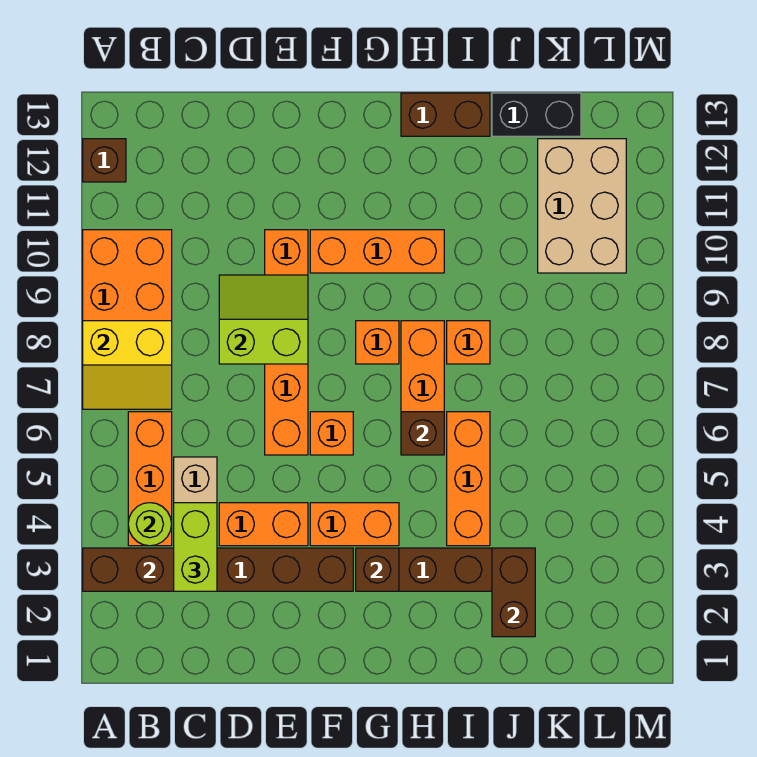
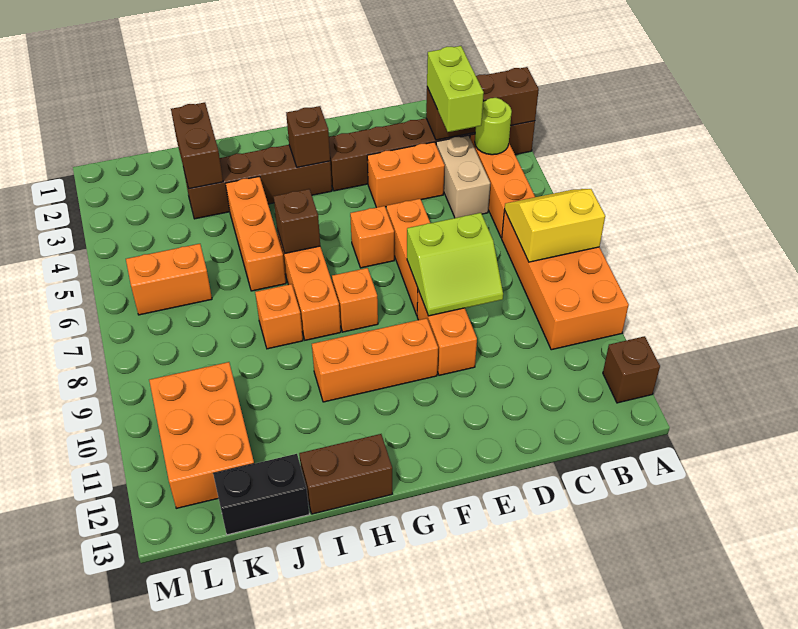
orange brick F4:G4 level 1 -> orange brick K6:L6 level 1
tan brick K10:L12 level 1 -> orange brick K10:L12 level 1

